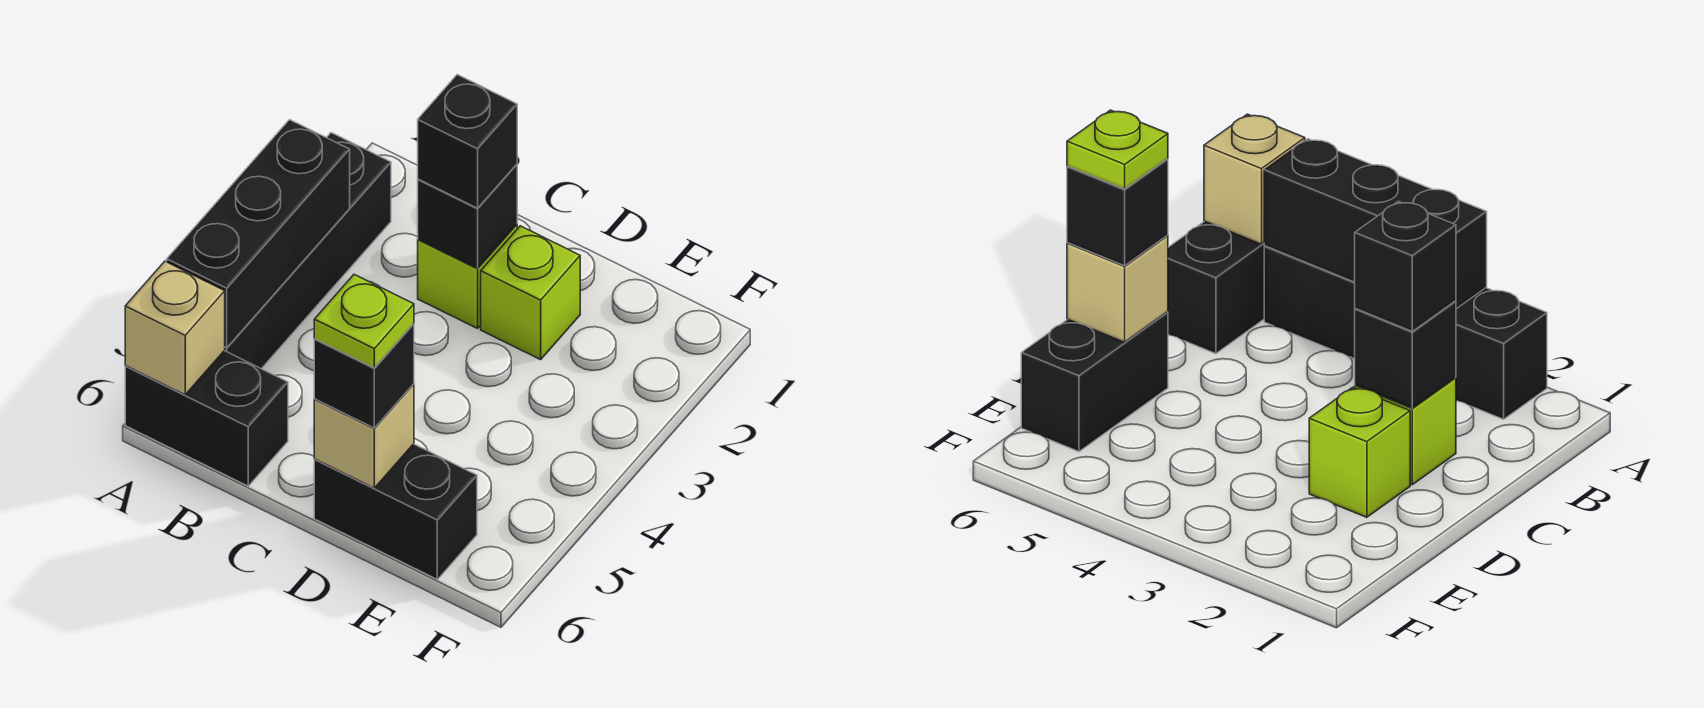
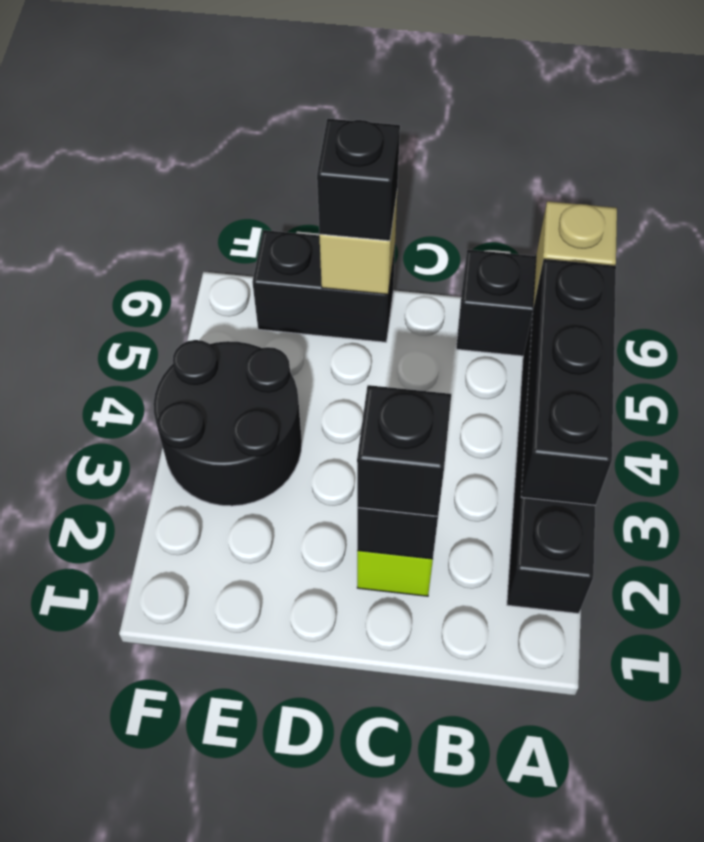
lime brick D2 level 1 -> none
lime plate D6 level 4 -> none
none -> black round brick E3:F4 level 1

